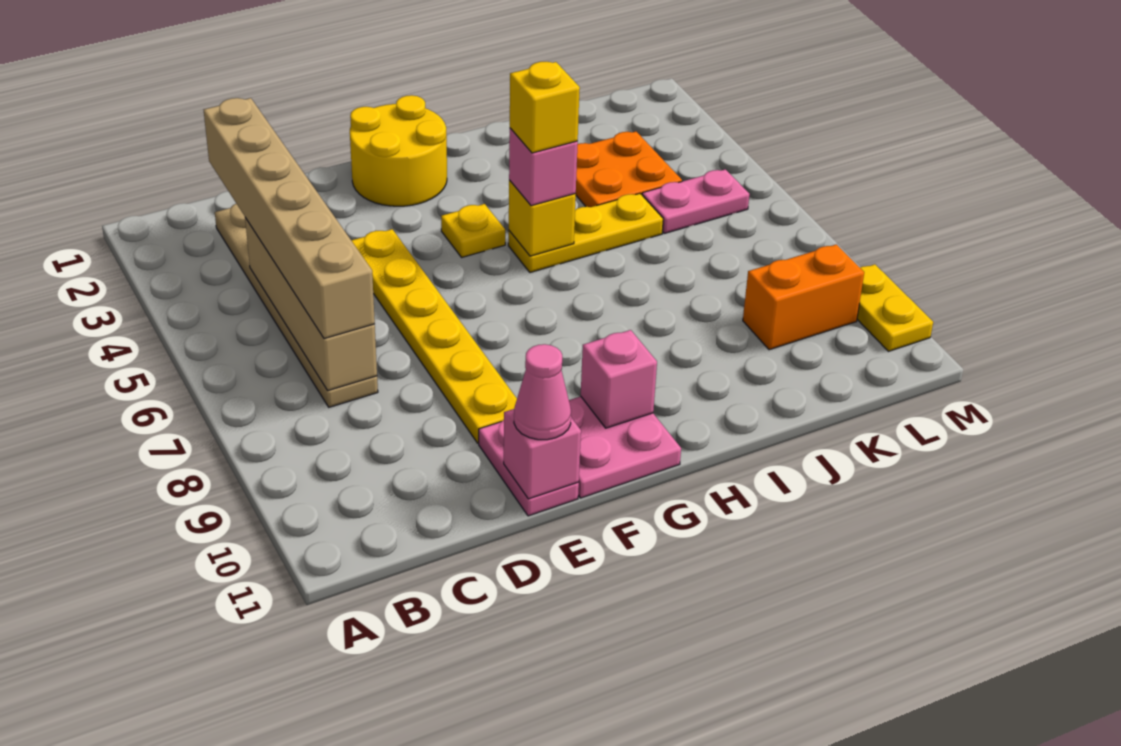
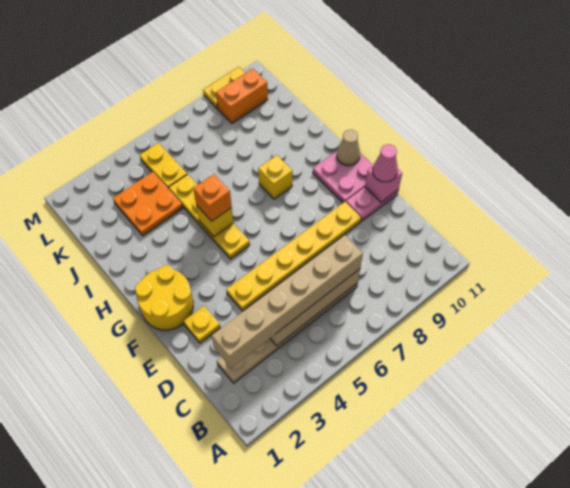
yellow plate G4 level 1 -> yellow plate E2 level 1
pink brick G10 level 2 -> none
none -> tan cone G11 level 2
yellow plate H5:J5 level 1 -> yellow plate G5:J5 level 1
pink brick H5 level 3 -> orange brick H5 level 3
yellow brick H5 level 4 -> yellow brick H8 level 1
pink plate K5:L5 level 1 -> yellow plate K5:L5 level 1
orange brick K9:L9 level 1 -> orange brick L9:L10 level 1

